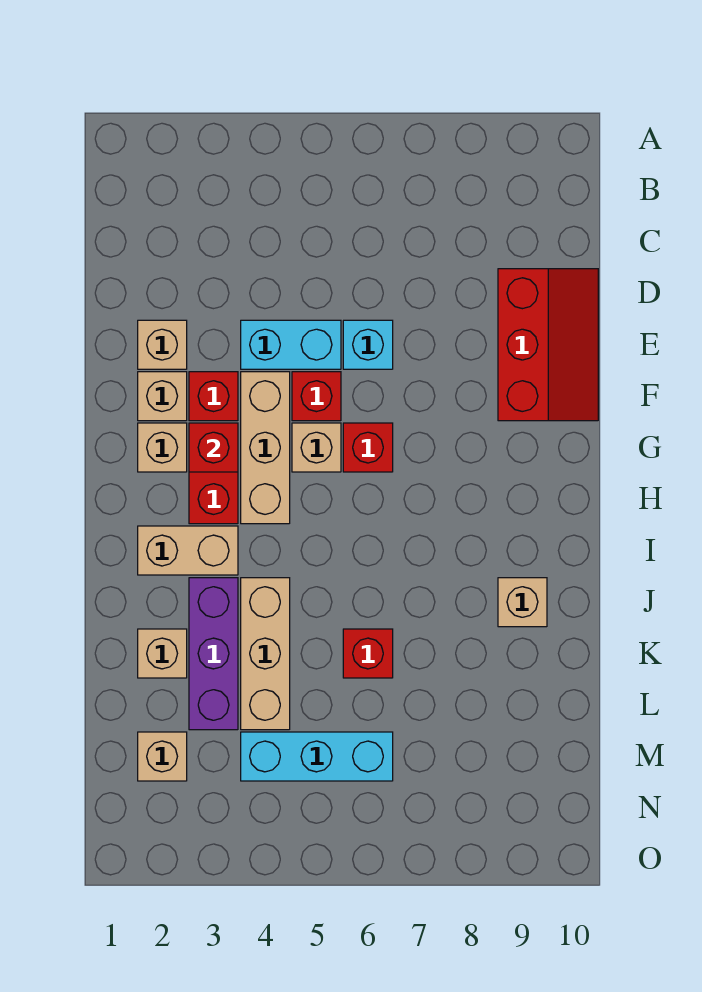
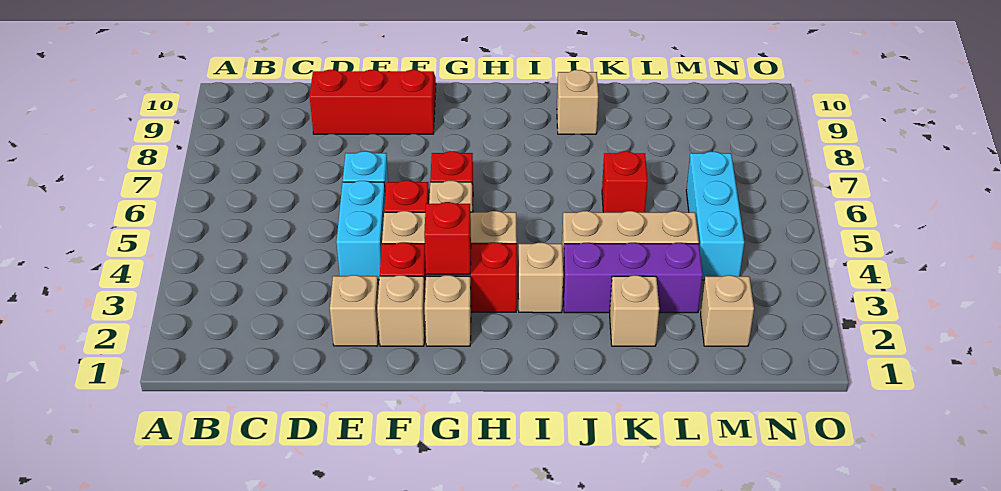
tan brick I2:I3 level 1 -> tan brick I3 level 1

